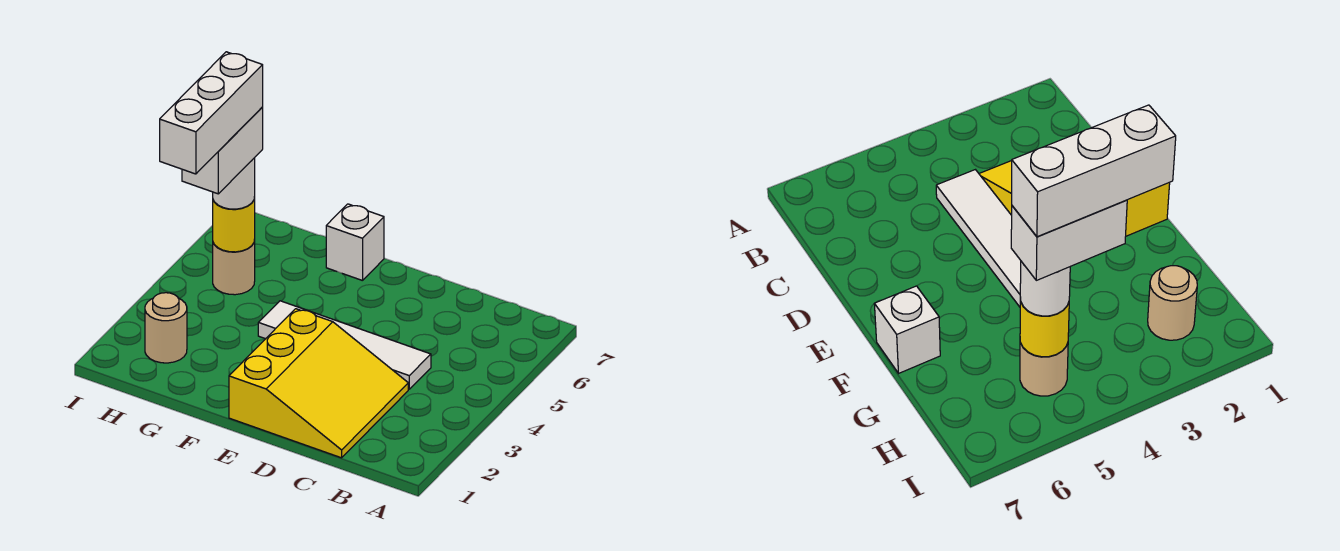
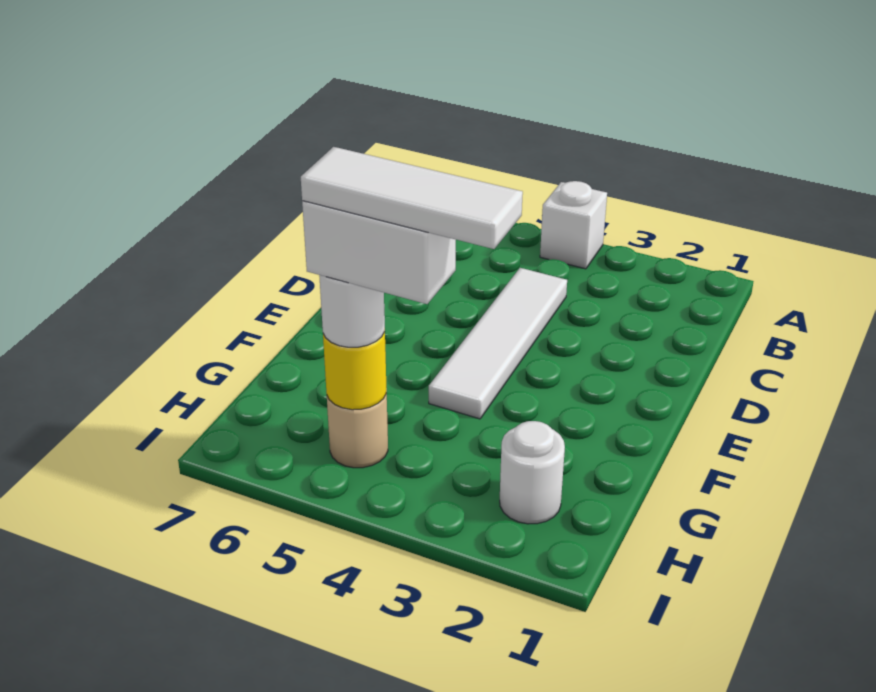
yellow slope C1:E3 level 1 top E -> none
white brick F7 level 1 -> white brick A4 level 1
tan round brick H2 level 1 -> white round brick H2 level 1
white brick H3:H5 level 5 -> white tile H3:H5 level 5

